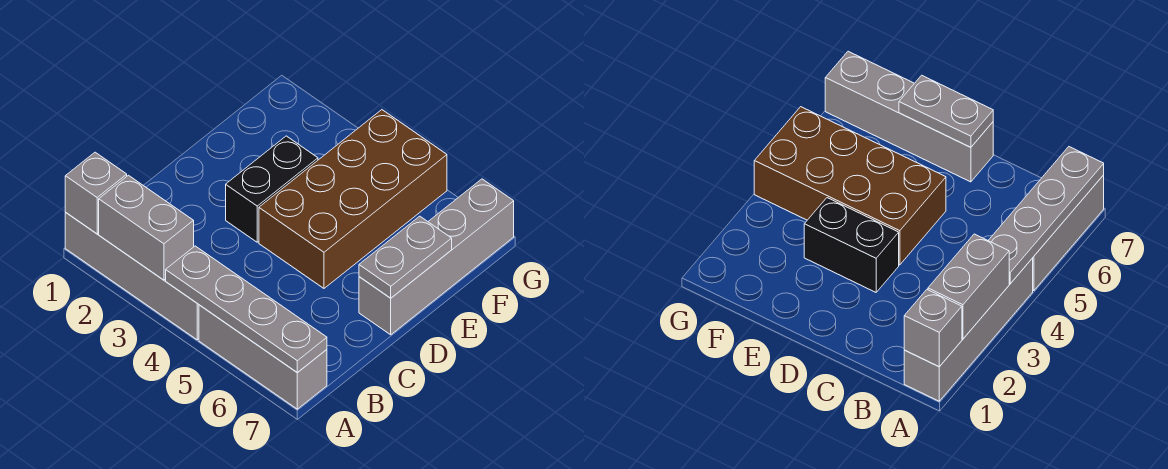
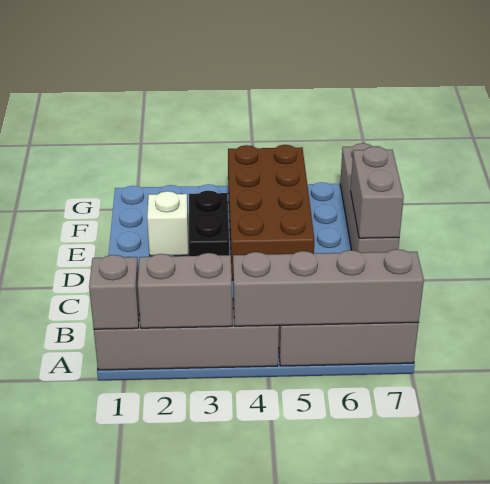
grey plate A4:A7 level 2 -> grey brick A4:A7 level 2
grey plate D7:E7 level 2 -> grey brick D7:E7 level 2
none -> white brick E2 level 1

